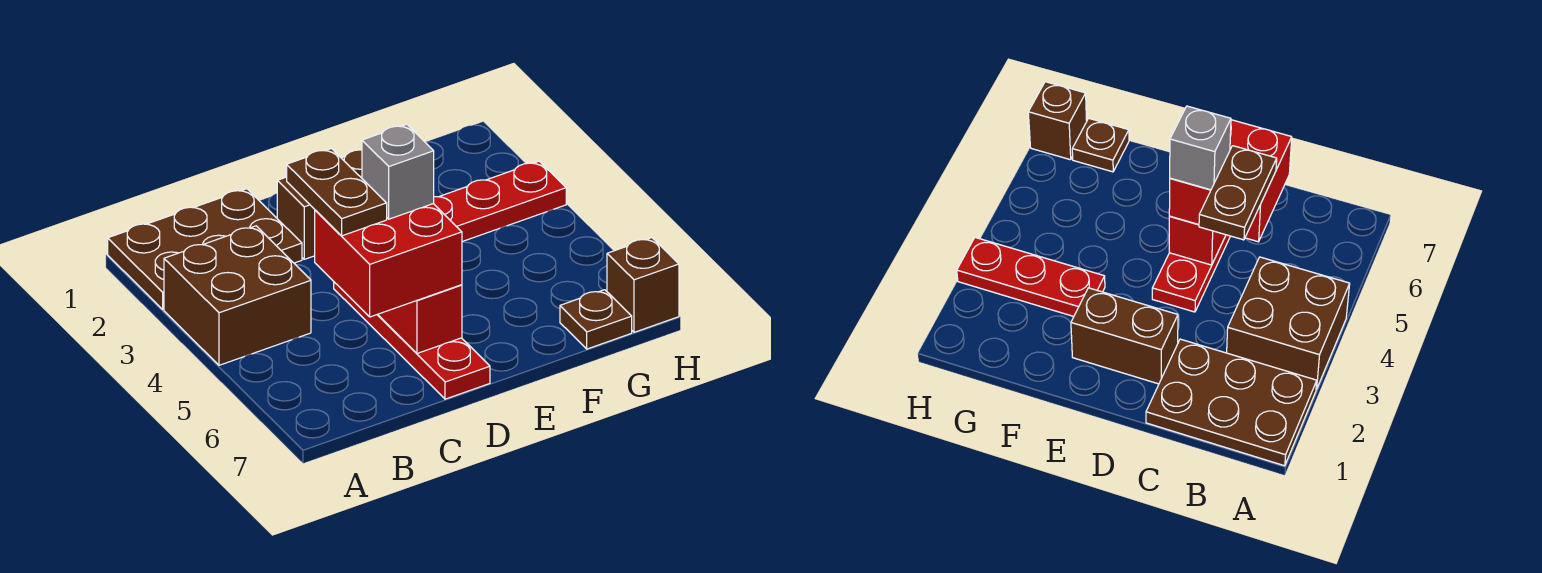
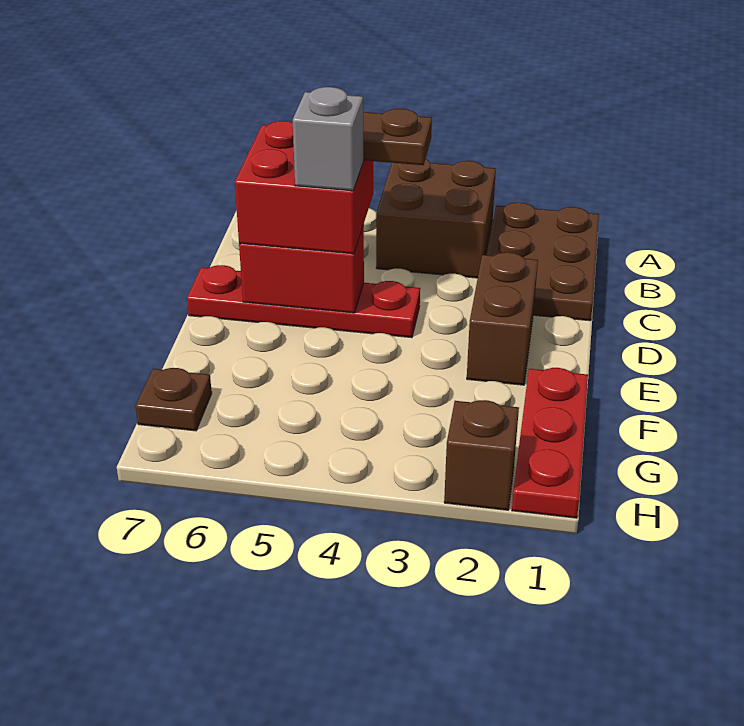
red plate F3:H3 level 1 -> red plate F1:H1 level 1
brown brick H7 level 1 -> brown brick H2 level 1

